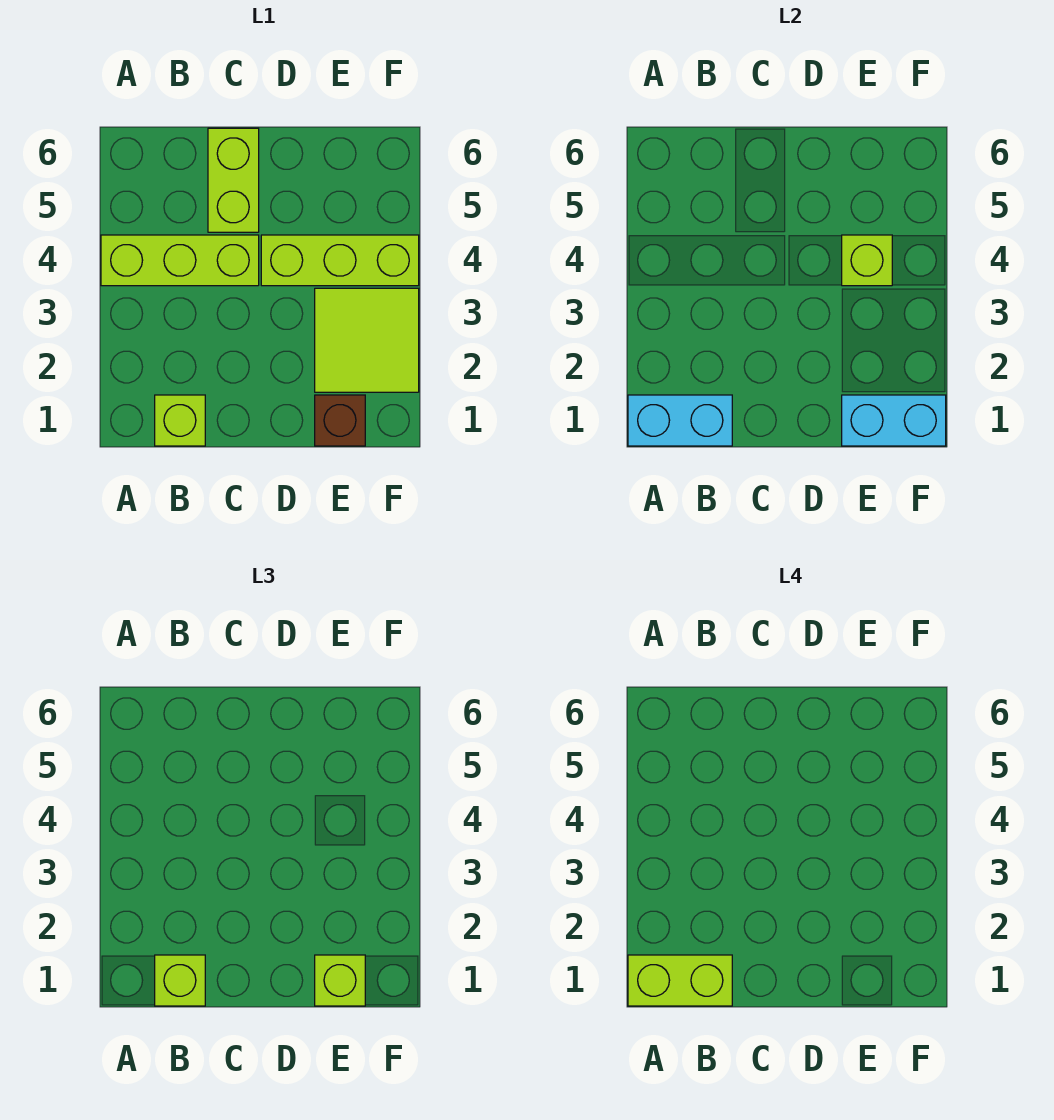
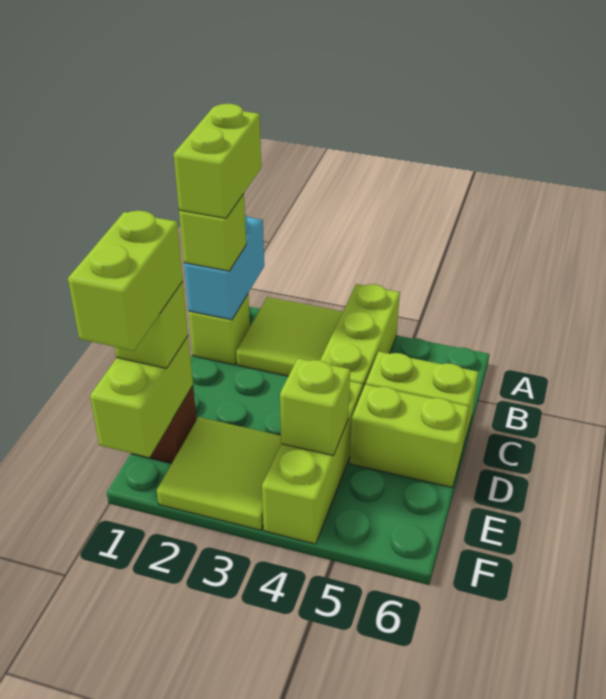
none -> lime tile A2:B3 level 1
none -> lime brick D5:D6 level 1
cyan brick E1:F1 level 2 -> lime brick E1:F1 level 2
none -> lime brick E1:F1 level 4

